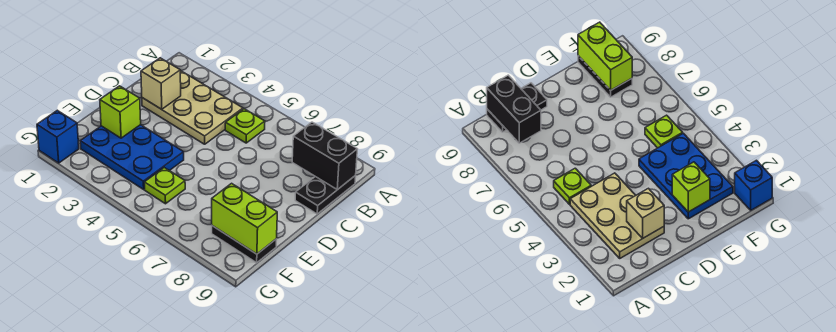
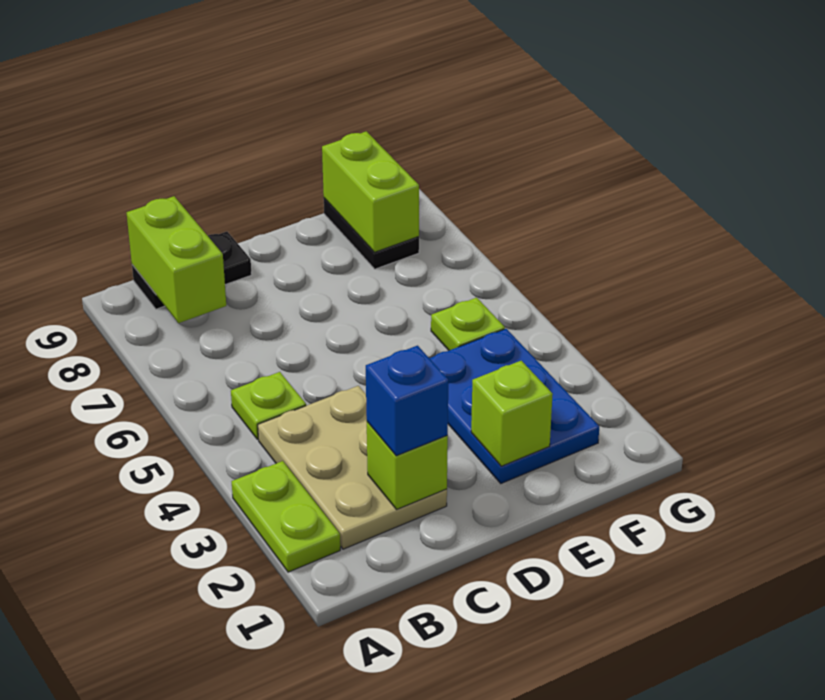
none -> lime plate A2:A3 level 1
black brick B8:B9 level 2 -> lime brick B8:B9 level 2
tan brick C2 level 2 -> lime brick C2 level 2
blue brick G1 level 1 -> blue brick C2 level 3

